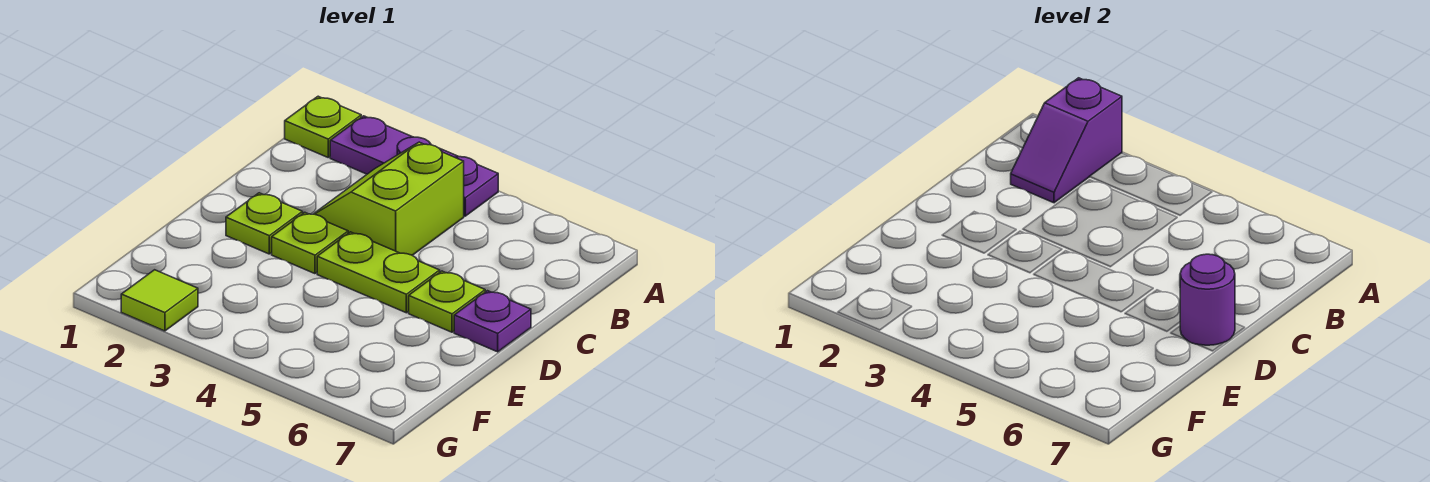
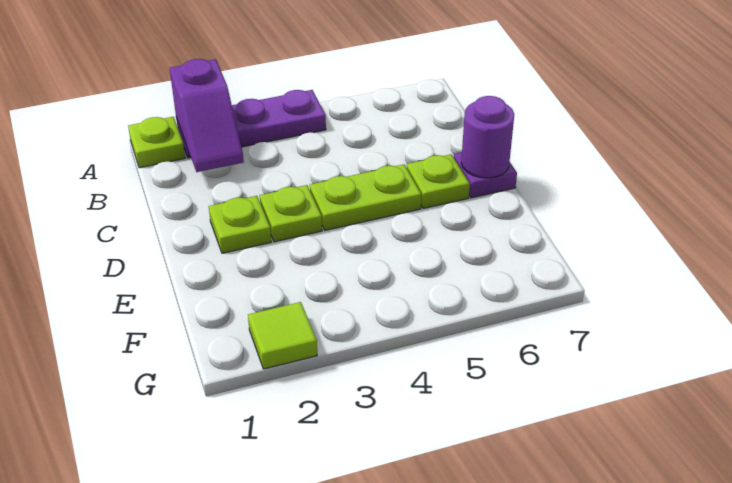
lime slope B3:C4 level 1 top 4 -> none

